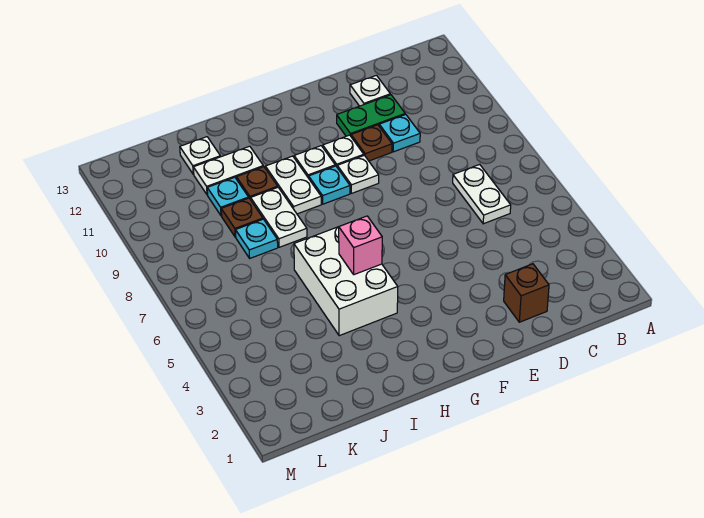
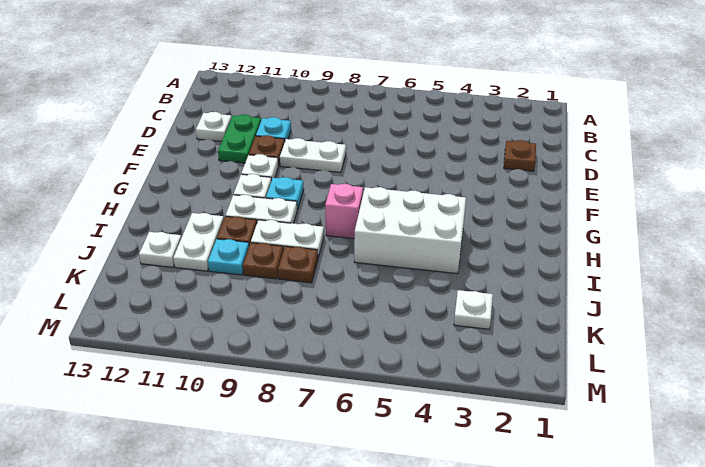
white plate C6:C7 level 1 -> white plate E8:E9 level 1
brown brick D2 level 1 -> brown plate D2 level 1
white plate F9 level 1 -> white plate K3 level 1
pink brick H5 level 2 -> pink brick H7 level 1
cyan plate J8 level 1 -> brown plate J8 level 1

